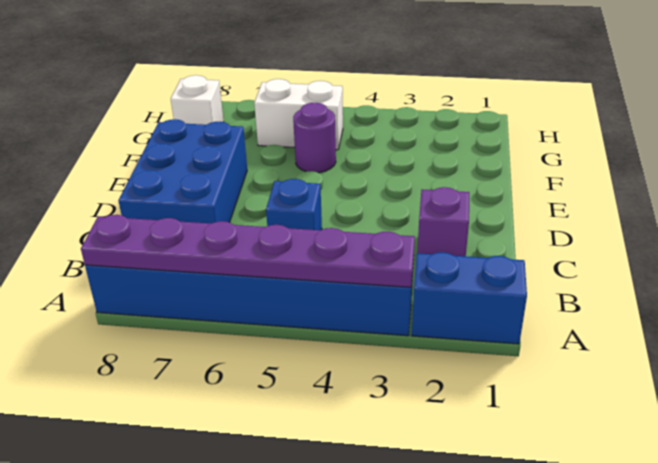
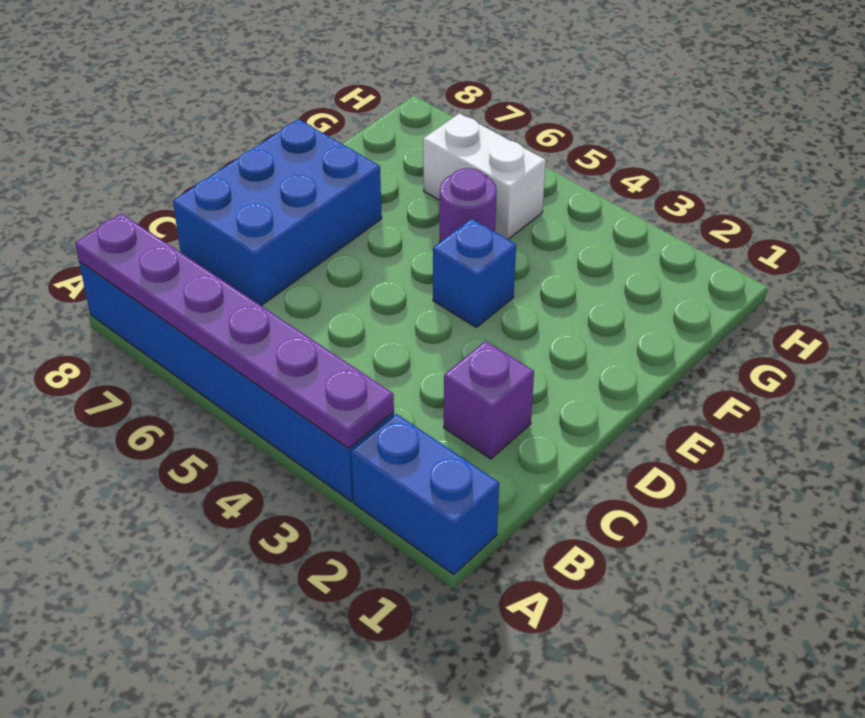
blue brick C5 level 1 -> blue brick E4 level 1
white brick G8 level 1 -> none

